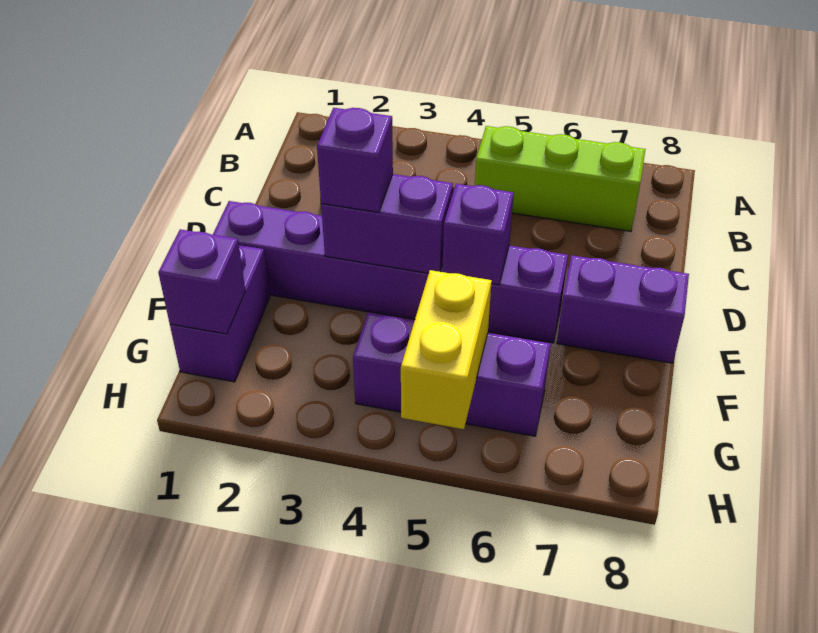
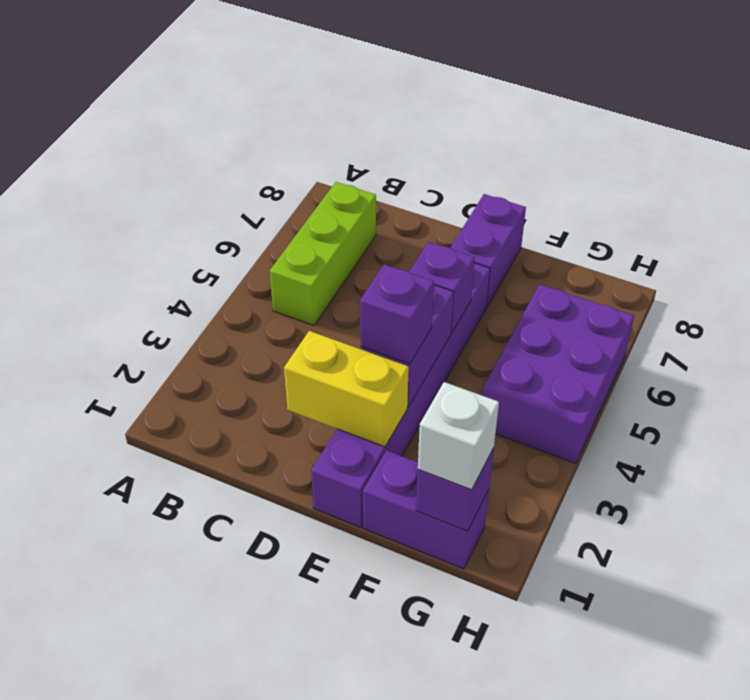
none -> white brick G1 level 3
purple brick G4:G6 level 1 -> purple brick G4:H6 level 1
yellow brick G5:H5 level 2 -> yellow brick D2:E2 level 2

